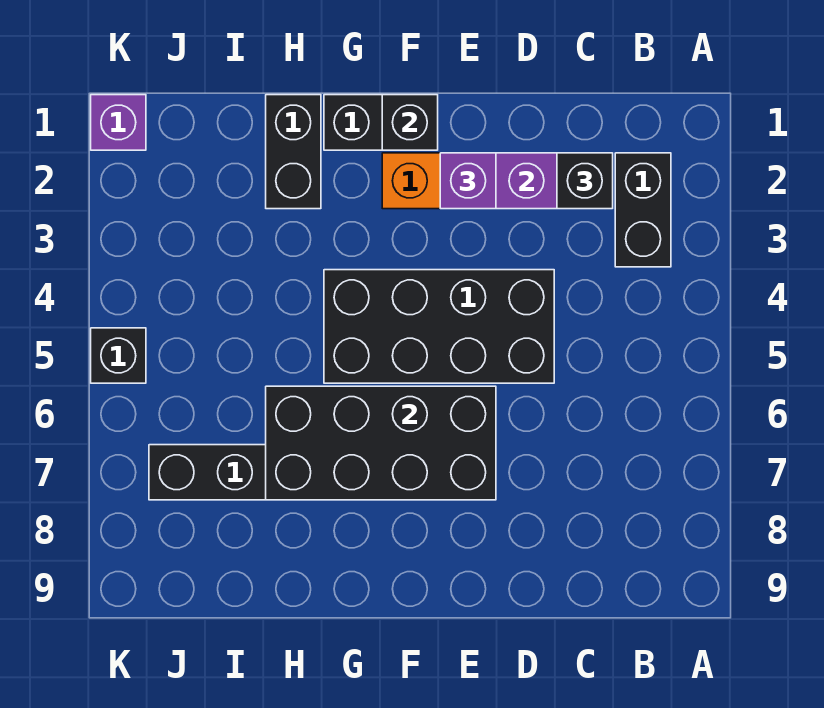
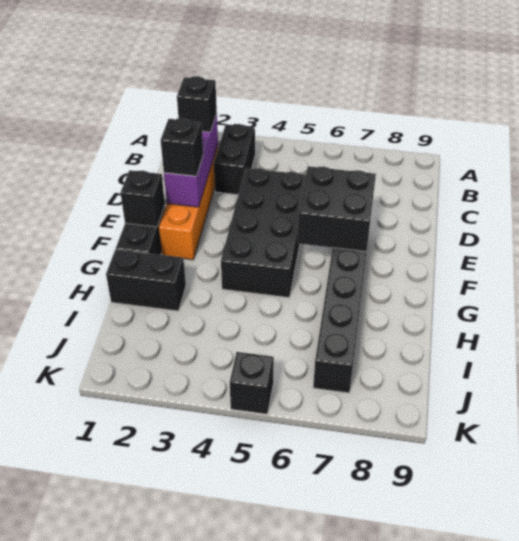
black brick B2:B3 level 1 -> black brick B3:C3 level 1
purple brick E2 level 3 -> black brick E2 level 3
black brick E6:H7 level 2 -> black brick E6:F7 level 2
purple brick K1 level 1 -> none

